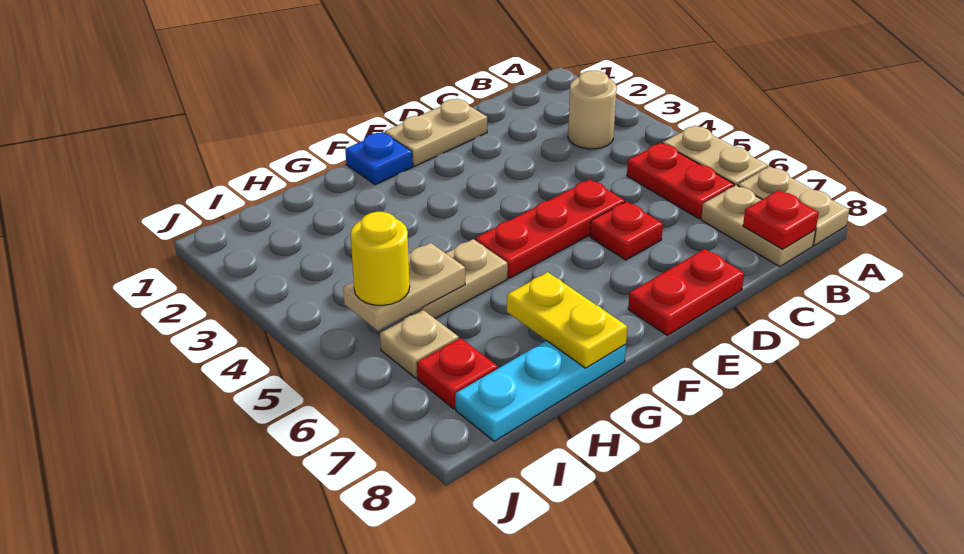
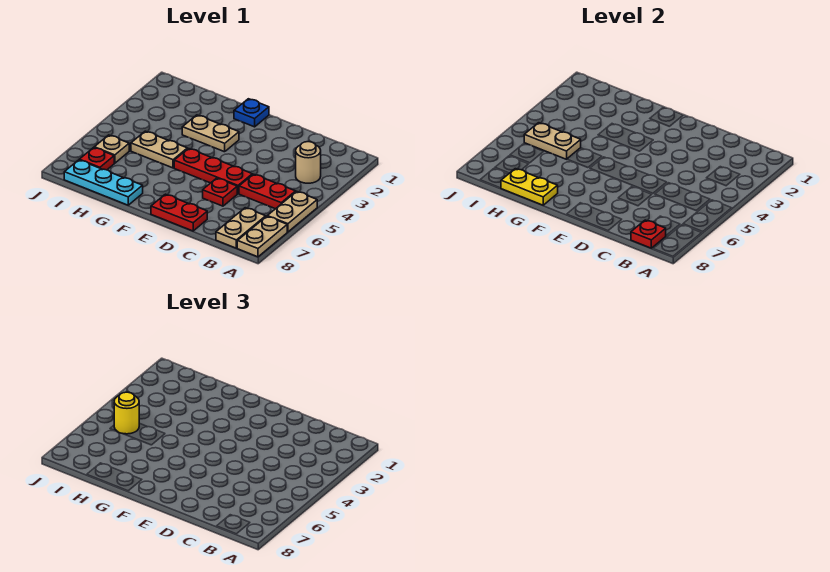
red plate B5:B6 level 1 -> red plate B5:C5 level 1
tan plate D1:E1 level 1 -> tan plate F3:G3 level 1
yellow plate G7:G8 level 2 -> yellow plate G8:H8 level 2

